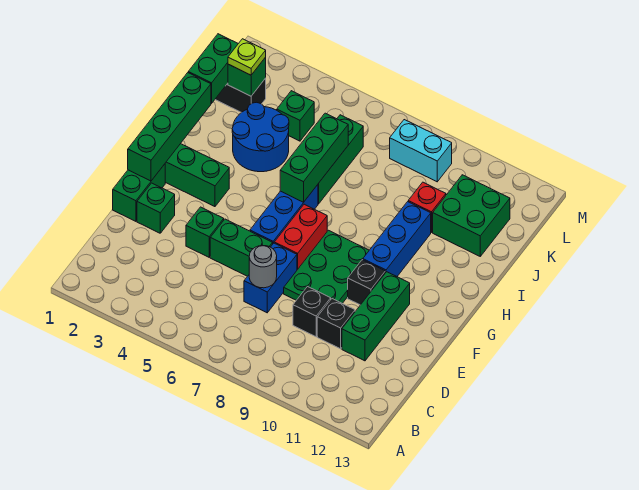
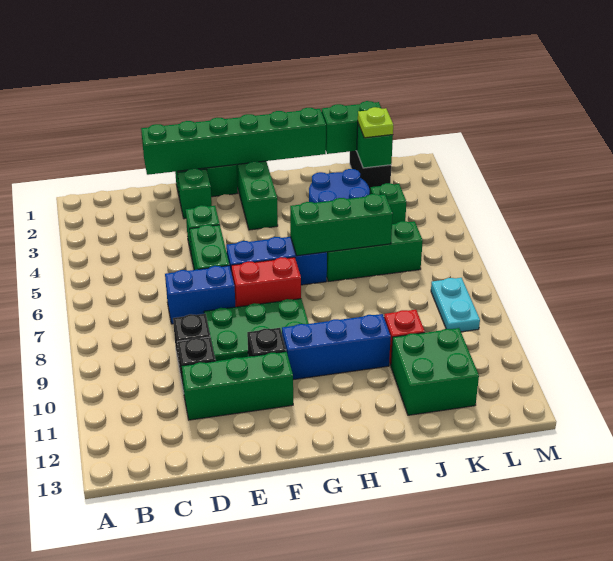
grey round brick D7 level 2 -> none
green brick F1:I1 level 2 -> green brick D1:I1 level 2
cyan brick L8:L9 level 1 -> cyan plate L8:L9 level 1

